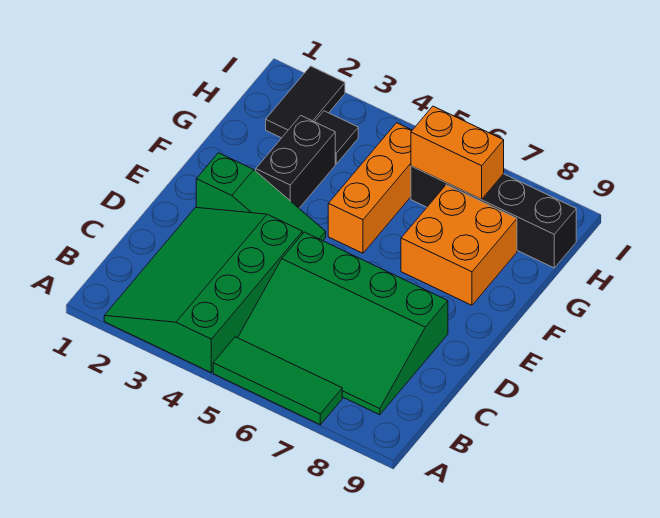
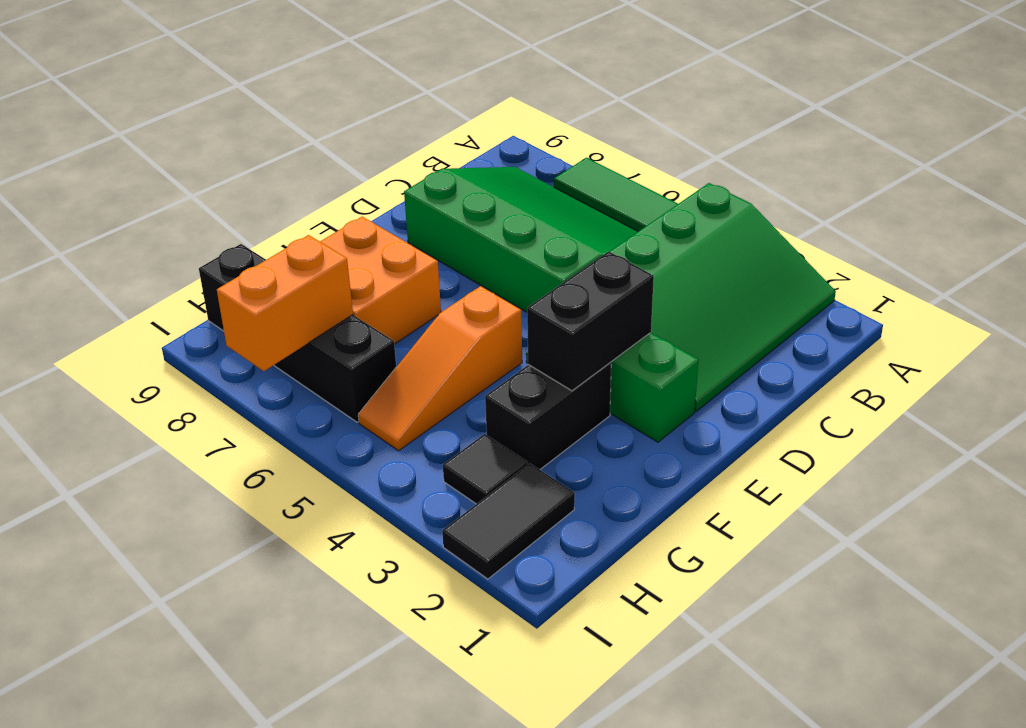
none -> black brick E3:F3 level 2
orange brick F5:H5 level 1 -> orange slope F5:H5 level 1 top F
orange brick H6:H7 level 2 -> orange brick H7:I7 level 2

